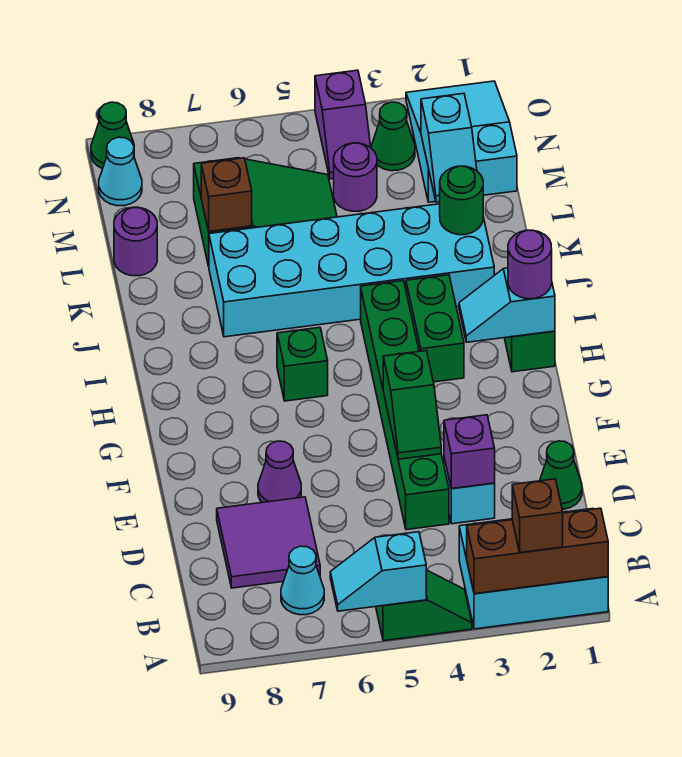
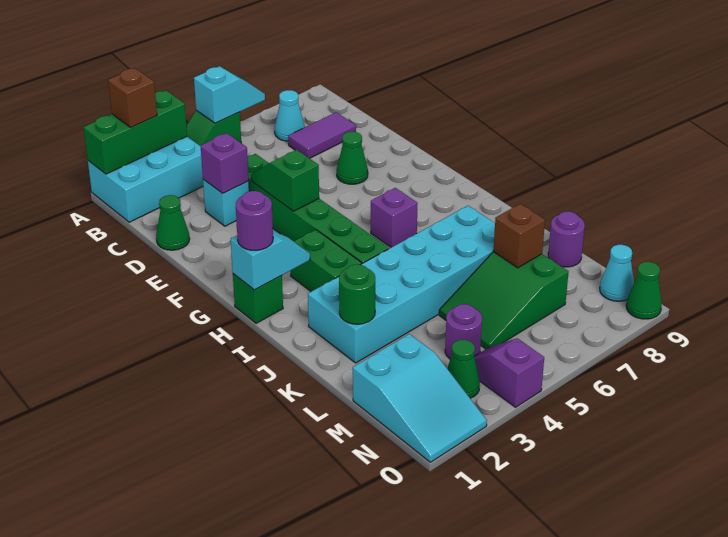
brown brick A1:A3 level 2 -> green brick A1:A3 level 2
purple tile C7:D8 level 1 -> purple tile C7:C8 level 1
purple cone E7 level 1 -> green cone E7 level 1
green brick H6 level 1 -> purple brick H6 level 1
cyan slope L2:M2 level 2 top M -> none

